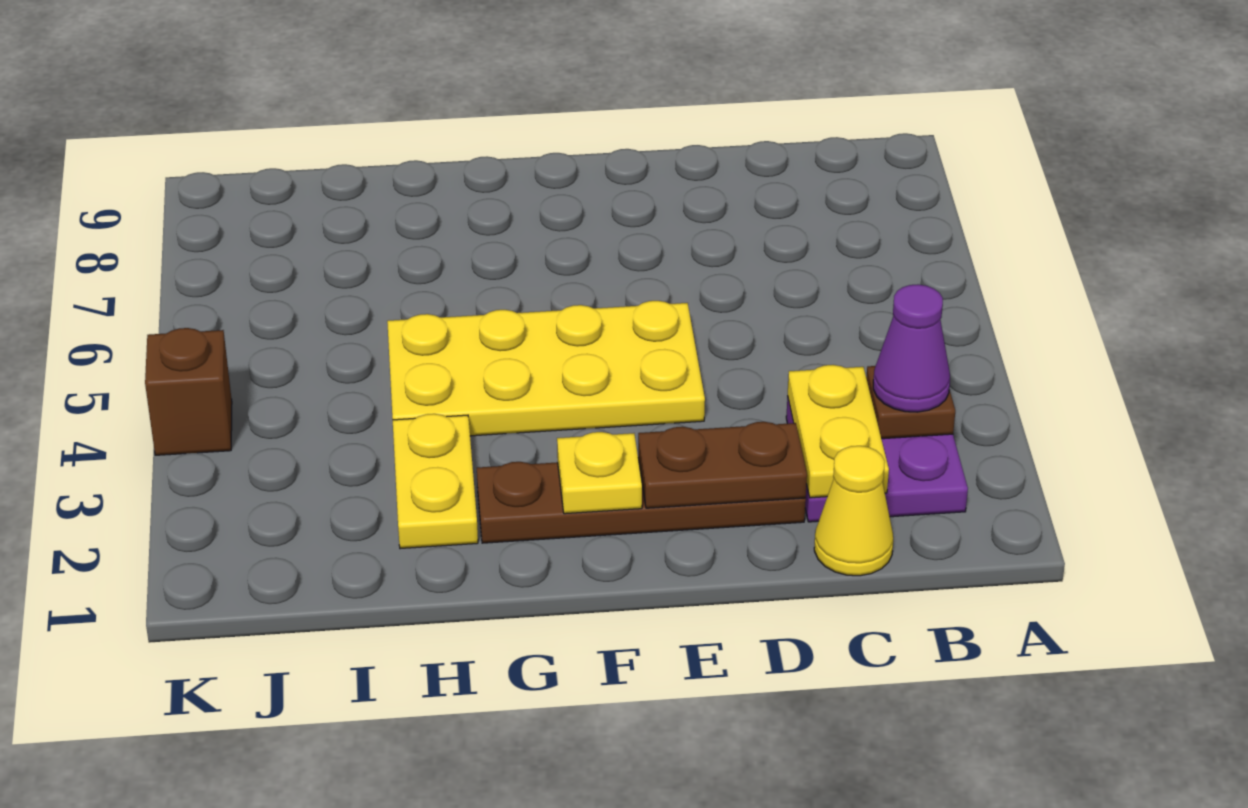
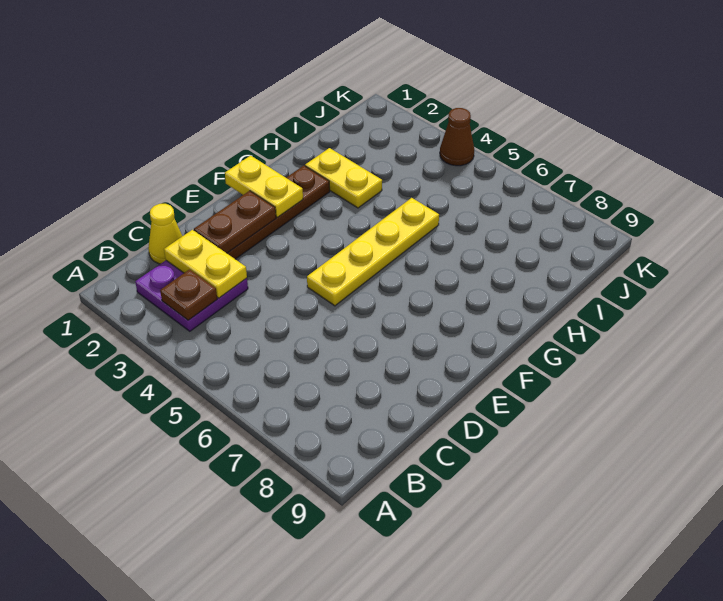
purple cone B3 level 3 -> none
yellow plate E4:H5 level 1 -> yellow plate E5:H5 level 1
yellow plate F2 level 2 -> yellow plate F1:F2 level 2
brown brick K4 level 1 -> brown cone K4 level 1

